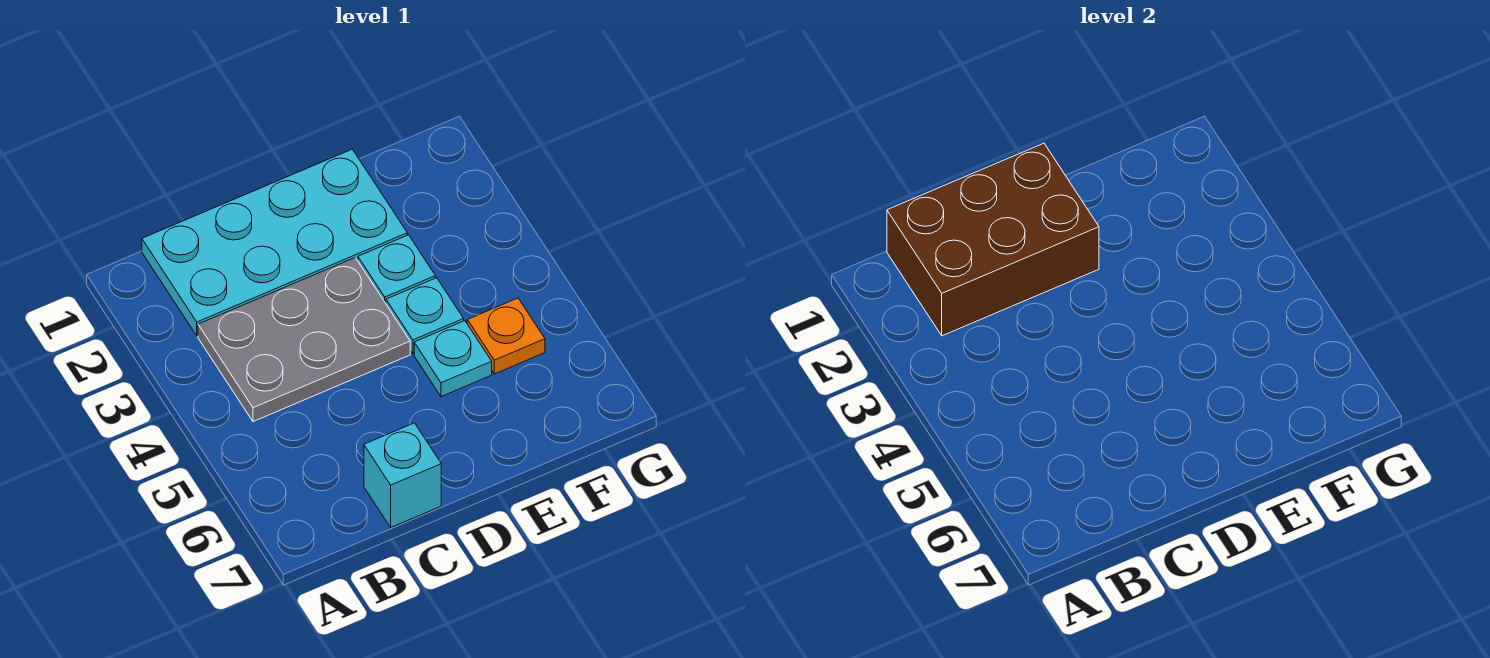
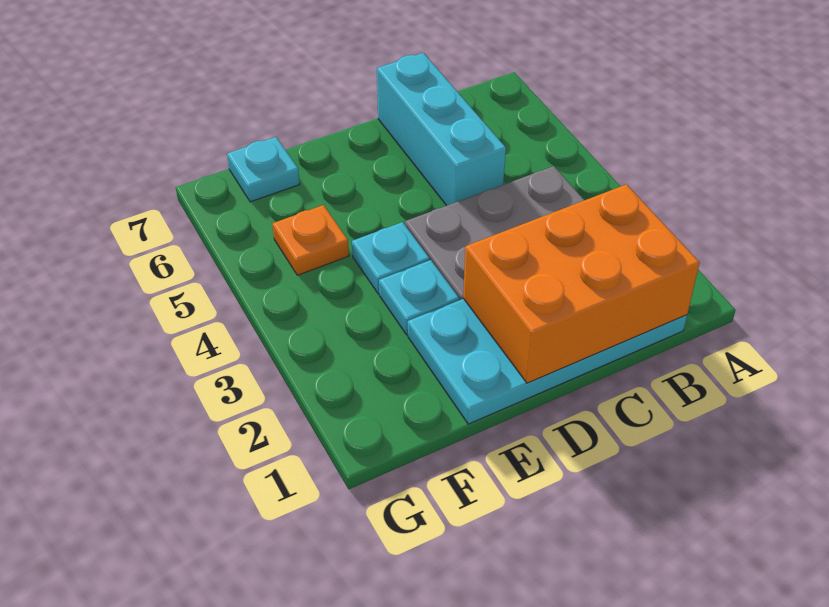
brown brick B1:D2 level 2 -> orange brick B1:D2 level 2
cyan brick C7 level 1 -> cyan brick C5:C7 level 1
cyan plate E5 level 1 -> cyan plate F7 level 1

